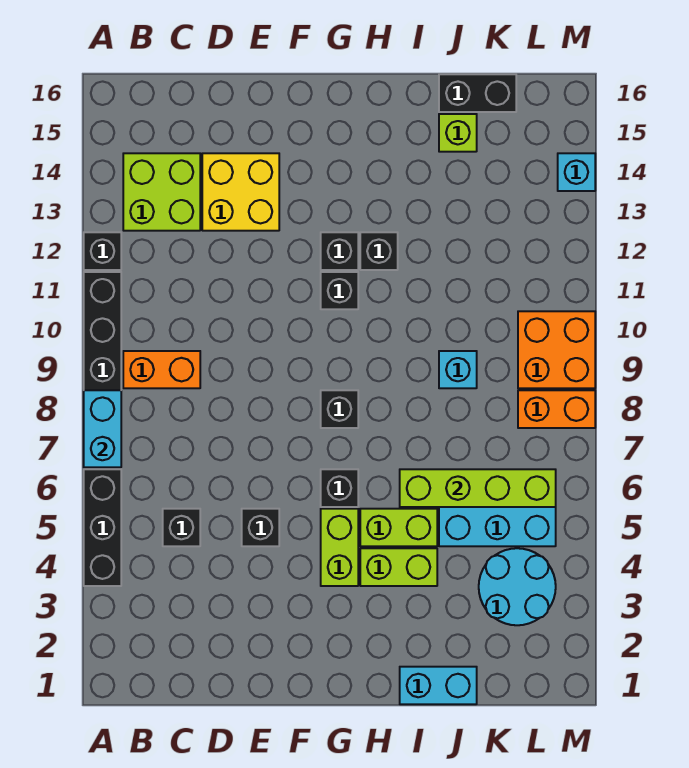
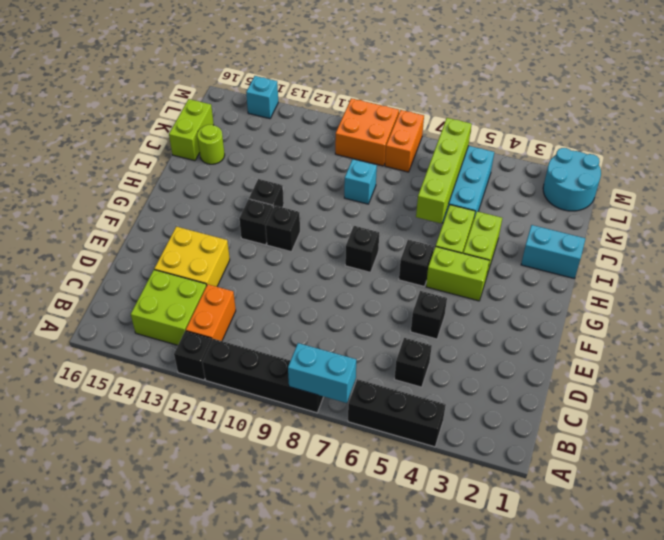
orange brick B9:C9 level 1 -> orange brick B12:C12 level 1
cyan brick I1:J1 level 1 -> cyan brick I1:I2 level 1
lime brick J15 level 1 -> lime round brick J15 level 1
black brick J16:K16 level 1 -> lime brick J16:K16 level 1
cyan round brick K3:L4 level 1 -> cyan round brick L1:M2 level 1

